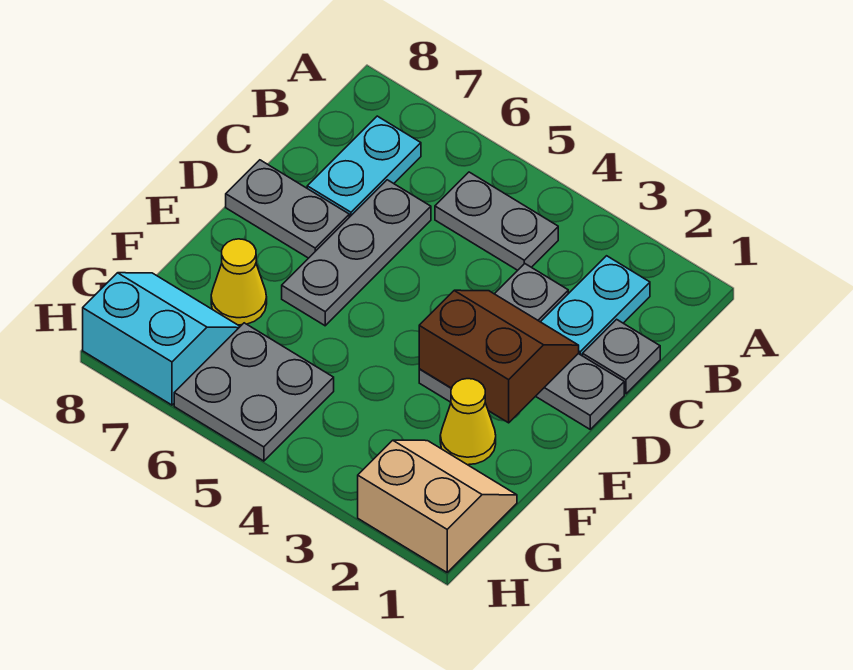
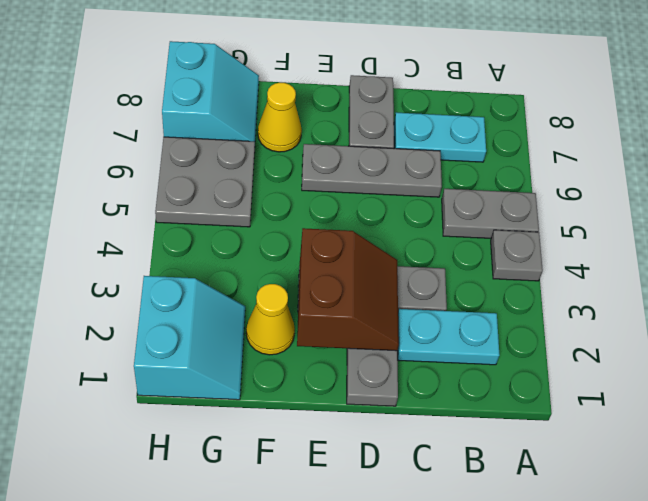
grey plate B4:B5 level 1 -> grey plate A5:B5 level 1
grey plate C1 level 1 -> grey plate A4 level 1
tan slope G1:H2 level 1 top H -> cyan slope G1:H2 level 1 top H

